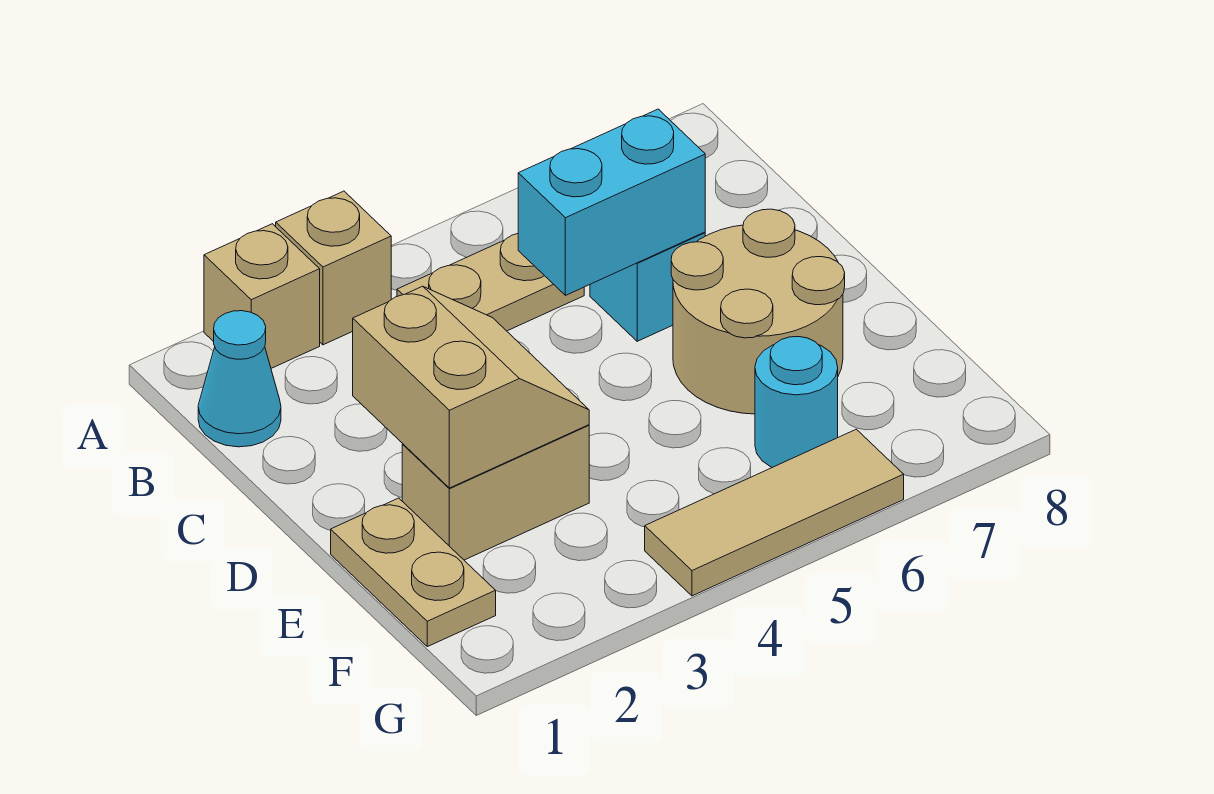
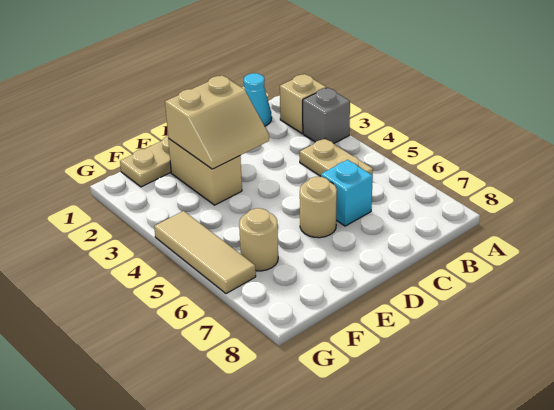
tan brick A3 level 1 -> grey brick A3 level 1
cyan brick C5:C6 level 2 -> none
tan round brick D6:E7 level 1 -> tan round brick D6 level 1
cyan round brick F6 level 1 -> tan round brick F6 level 1

